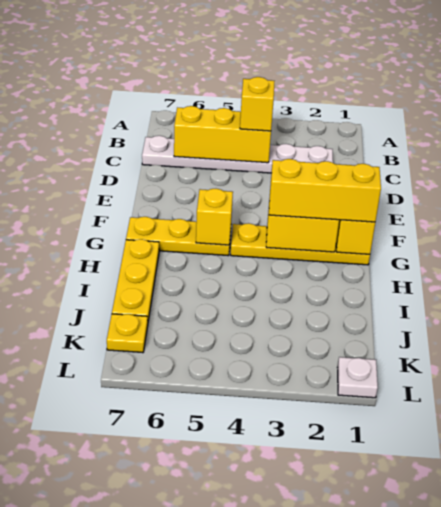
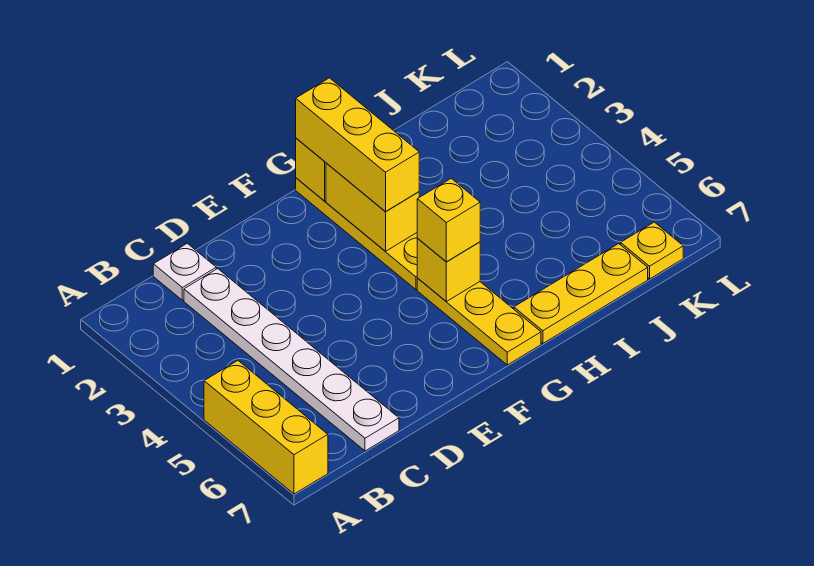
yellow brick C4:C6 level 2 -> yellow brick A5:A7 level 1
yellow brick C4 level 3 -> yellow brick G5 level 3
white plate L1 level 1 -> white plate C1 level 1

